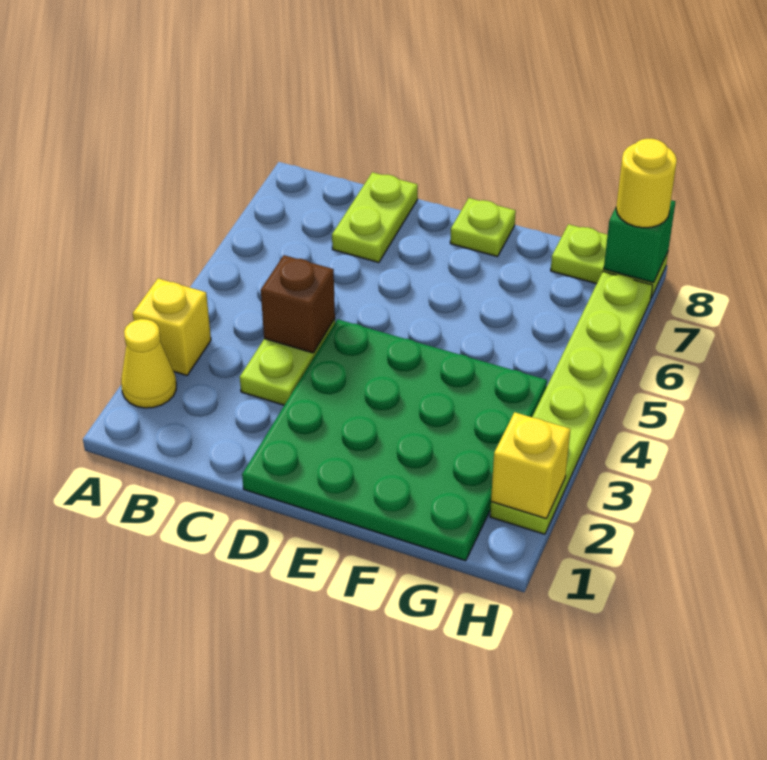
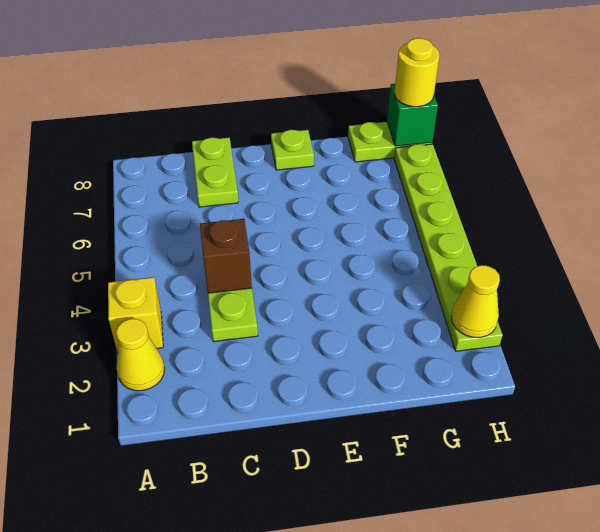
green plate D1:G4 level 1 -> none
yellow brick H2 level 2 -> yellow cone H2 level 2

